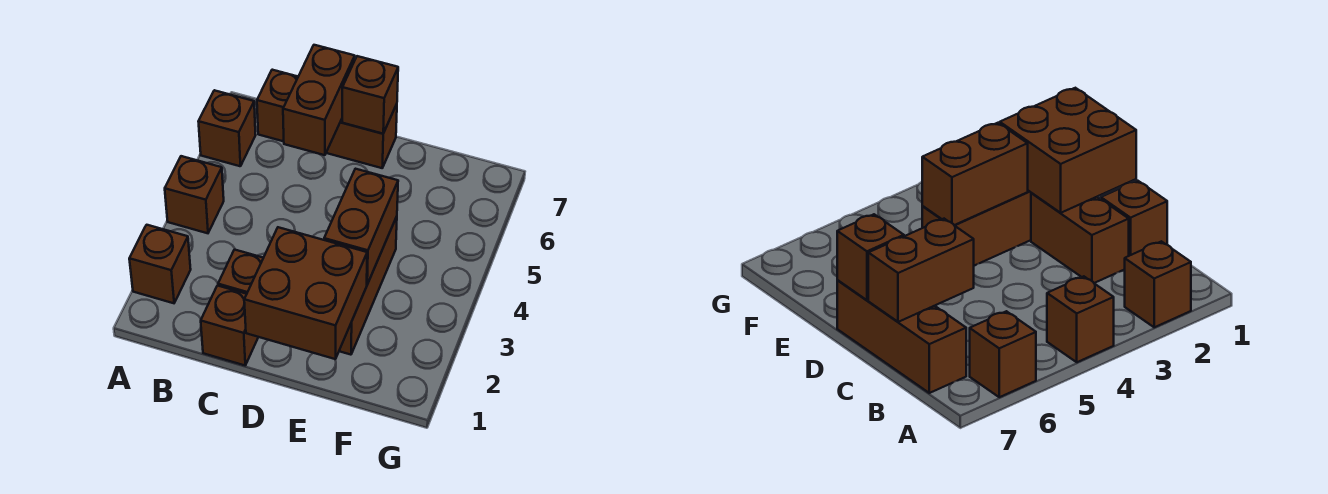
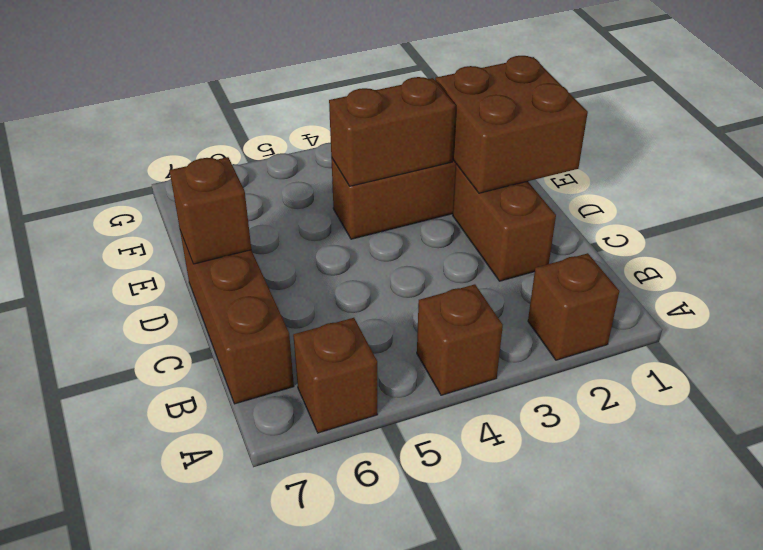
brown brick C1 level 1 -> none
brown brick C6:C7 level 2 -> none

